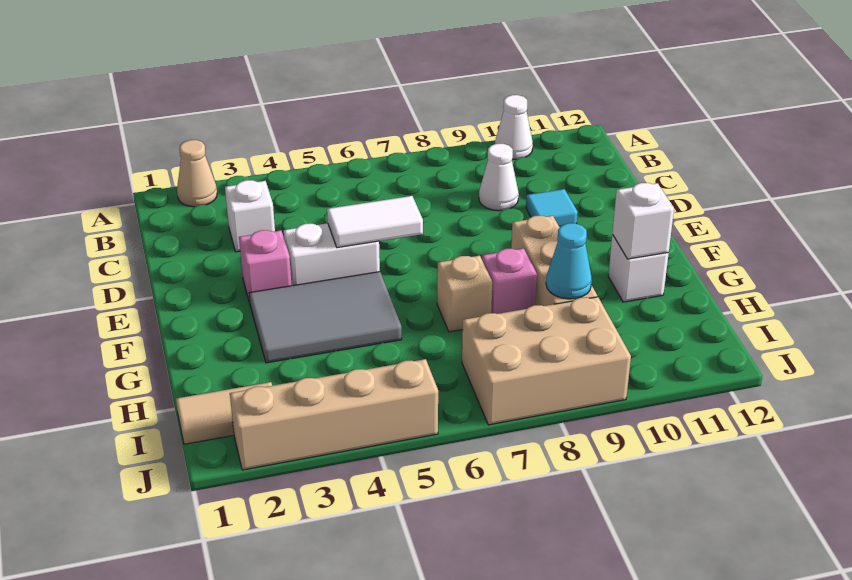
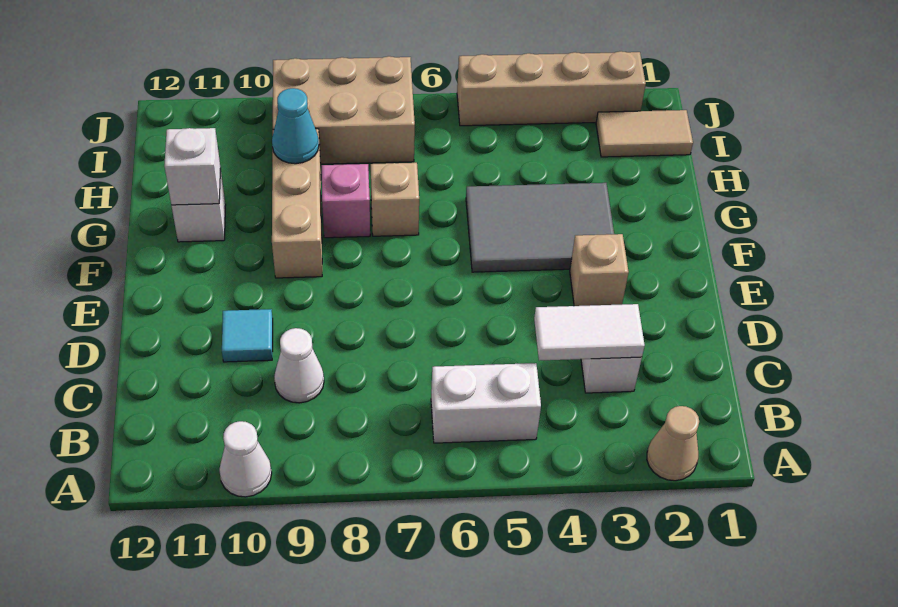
pink brick E3 level 1 -> tan brick E3 level 1
white brick E4:E5 level 1 -> white brick B5:B6 level 1
white tile E5:E6 level 2 -> white tile C3:C4 level 2

